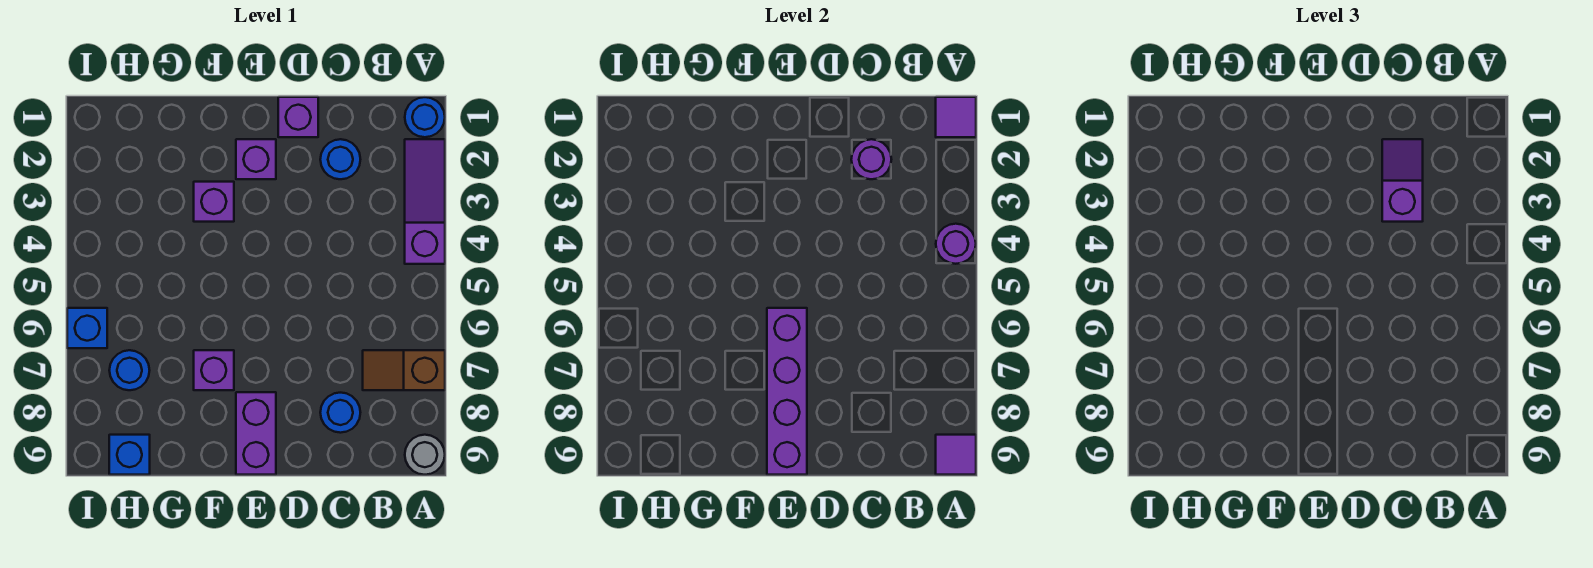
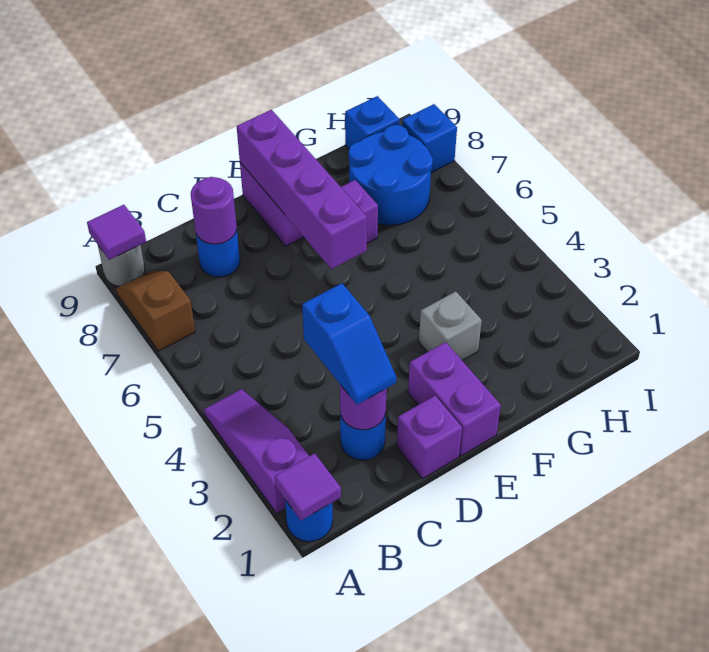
purple slope A2:A4 level 1 top 4 -> purple slope A2:A4 level 1 top 2
purple round brick A4 level 2 -> purple round brick C8 level 2
brown slope A7:B7 level 1 top A -> brown slope A7:A8 level 1 top 7
purple slope C2:C3 level 3 top 3 -> blue slope C2:C3 level 3 top 3
purple brick E2 level 1 -> purple brick E1:E2 level 1
purple brick F3 level 1 -> grey brick F3 level 1
blue round brick H7 level 1 -> blue round brick G7:H8 level 1
blue brick I6 level 1 -> blue brick I8 level 1

